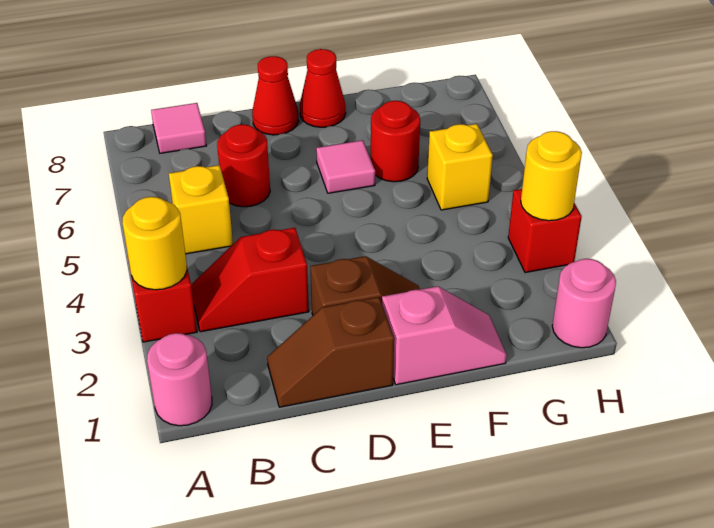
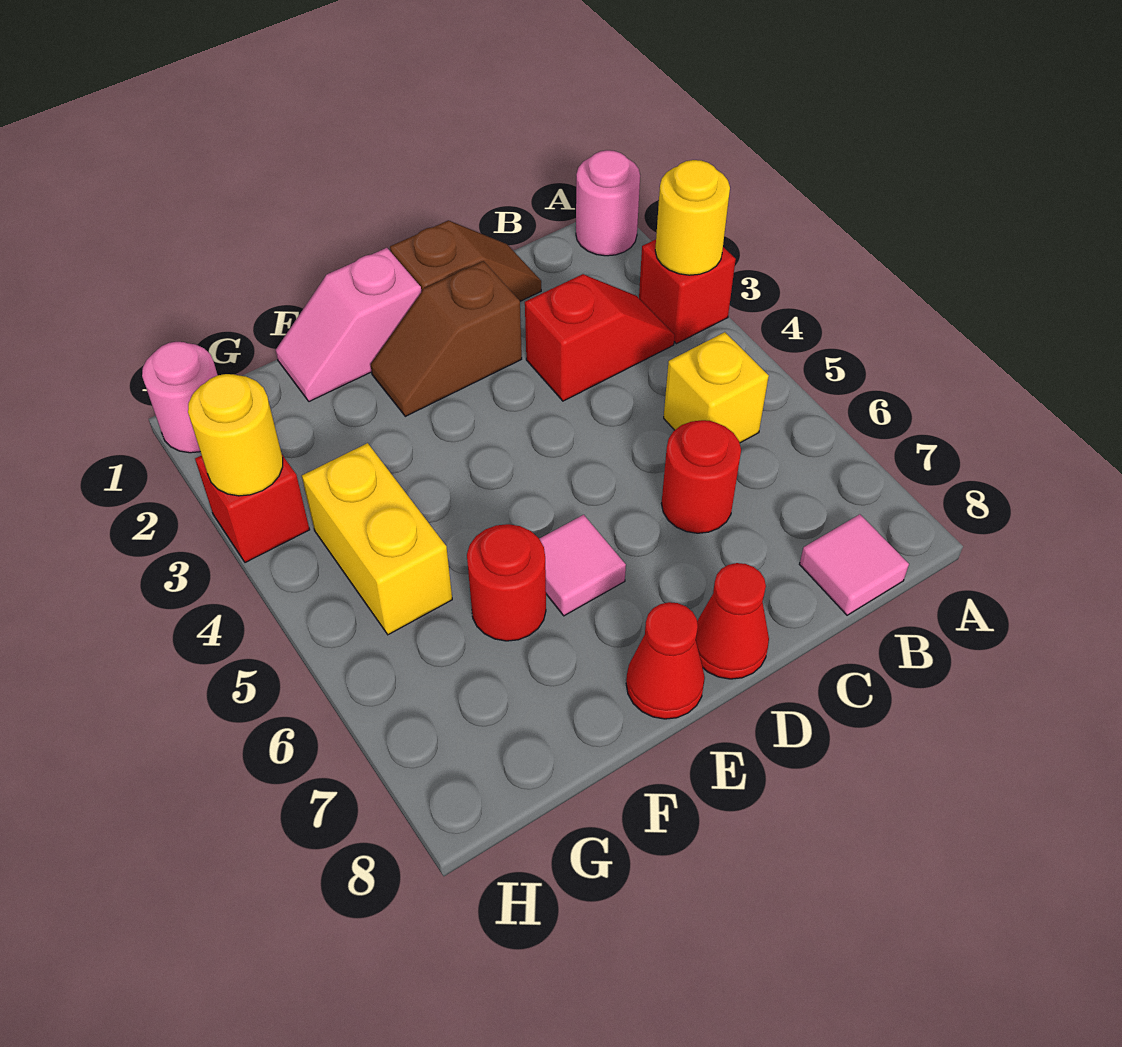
yellow brick G5 level 1 -> yellow brick G4:G5 level 1

